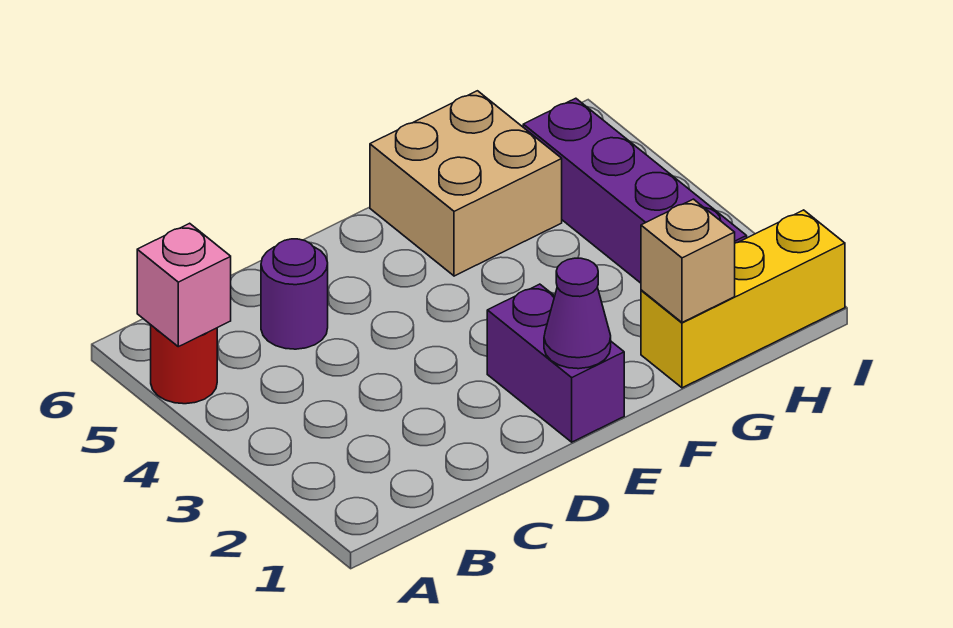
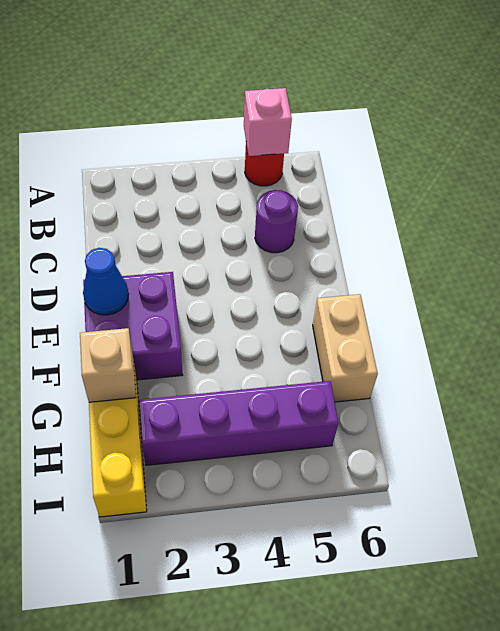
purple brick E1:E2 level 1 -> purple brick E1:F2 level 1
purple cone E1 level 2 -> blue cone E1 level 2
tan brick F5:G6 level 1 -> tan brick F6:G6 level 1

